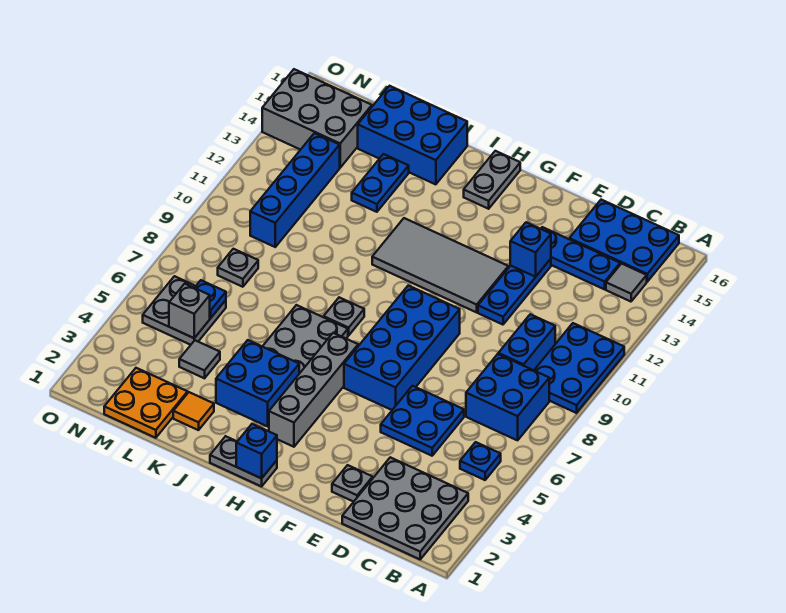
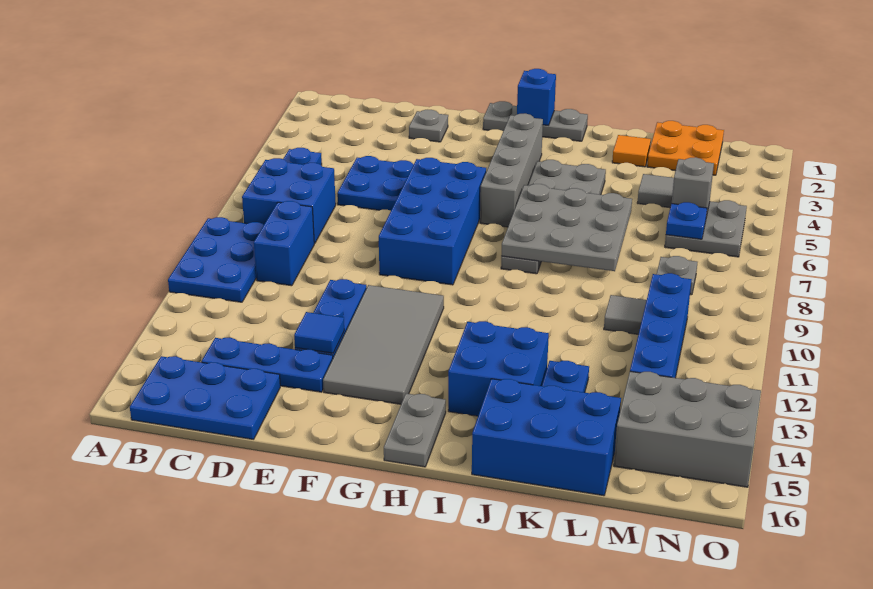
grey plate B1:D3 level 1 -> grey plate I6:K8 level 2
grey tile B14 level 1 -> grey tile L10 level 1
blue brick E13 level 2 -> blue tile E13 level 2
grey tile F11:I12 level 1 -> grey tile F11:G14 level 1
grey plate H1:I1 level 1 -> grey plate G1:I1 level 1
blue brick I3:J4 level 2 -> blue brick I13:J14 level 1

